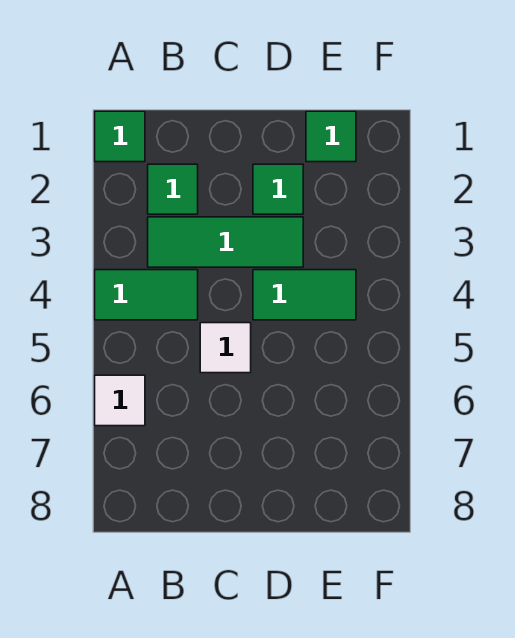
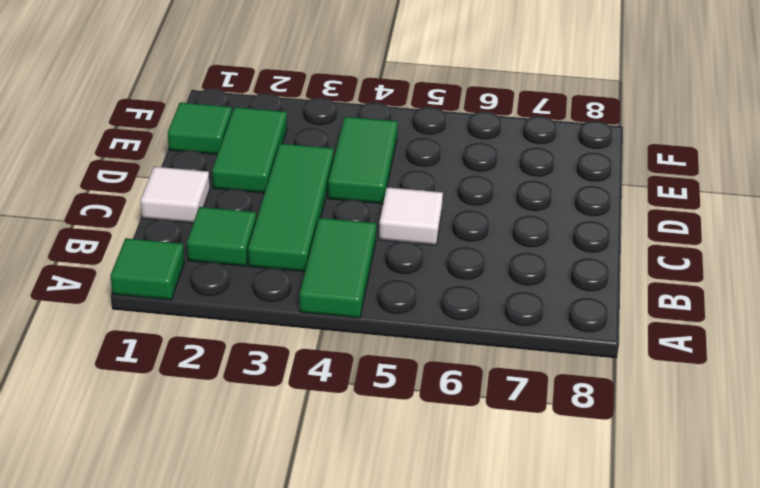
white tile A6 level 1 -> white tile C1 level 1
green tile D2 level 1 -> green tile D2:E2 level 1

